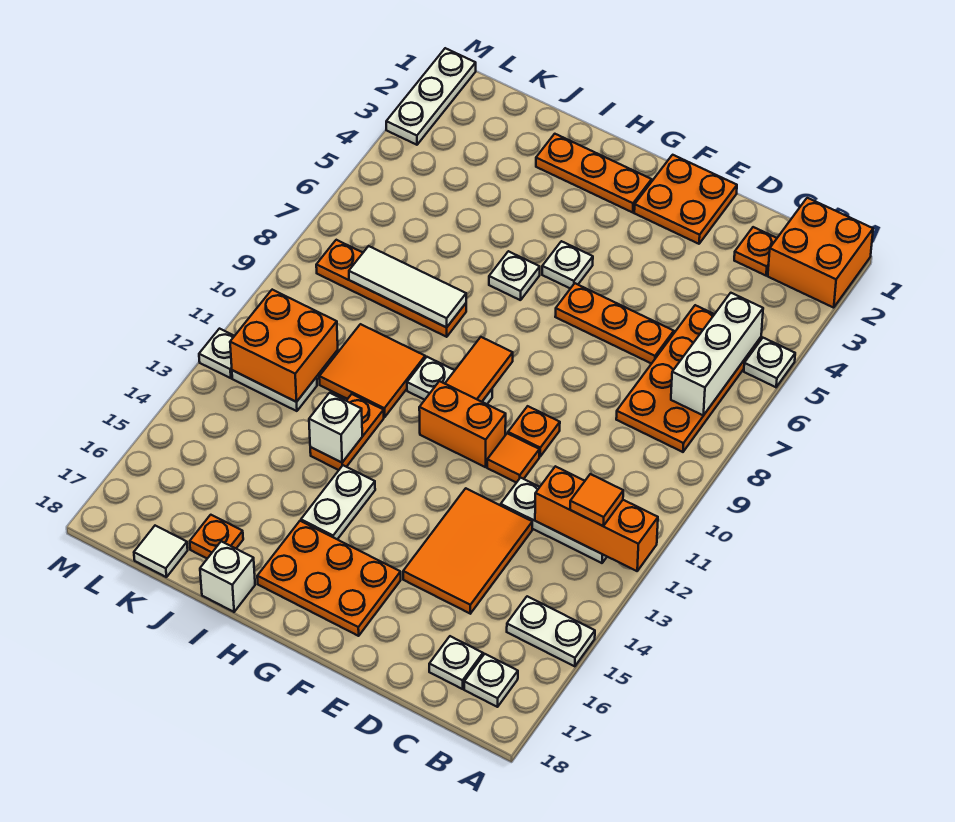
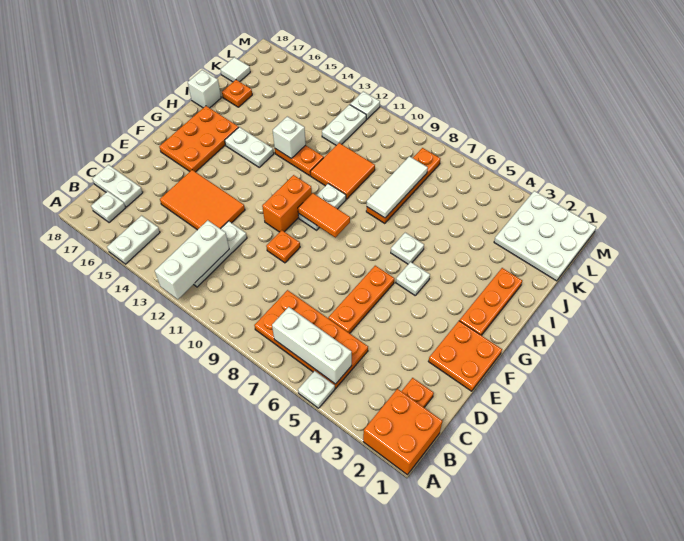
orange brick A12:C12 level 2 -> white brick A12:C12 level 2
orange tile B12 level 3 -> none
white plate C17 level 1 -> white plate C17:C18 level 1
orange tile E11 level 1 -> none
orange brick K11:L12 level 2 -> none
white plate M1:M3 level 1 -> white plate K1:M3 level 1

